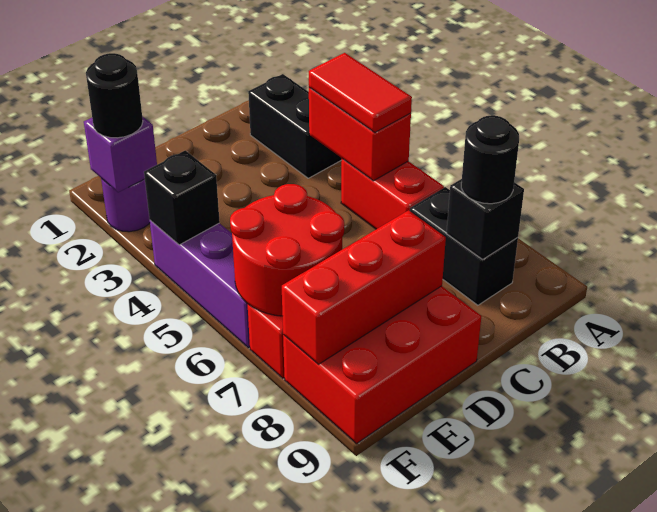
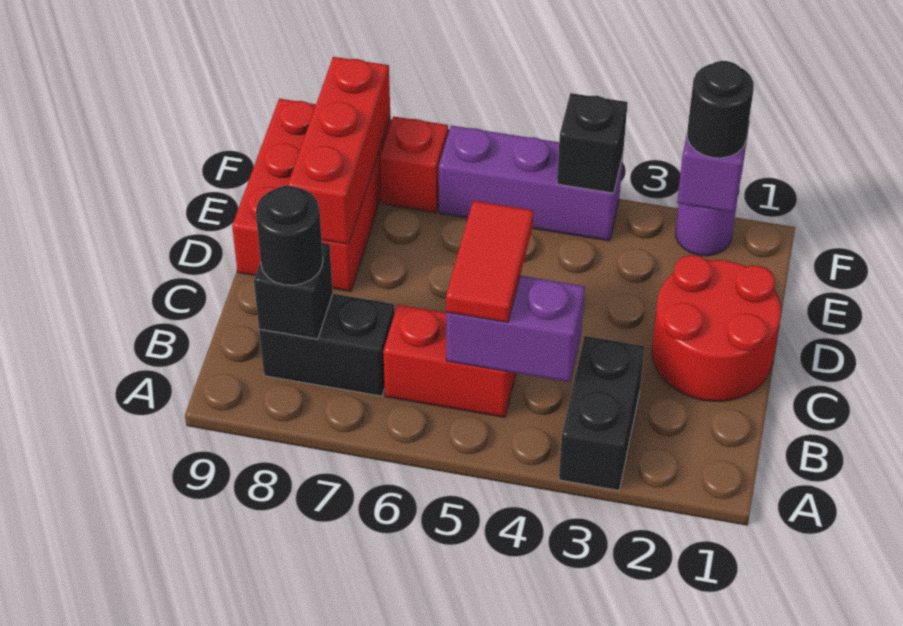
black brick B2:B3 level 1 -> black brick A3:B3 level 1
red brick B4:B5 level 2 -> purple brick B4:B5 level 2
red tile B4:B5 level 3 -> red tile B5:C5 level 3
red round brick E6:F7 level 2 -> red round brick C1:D2 level 1

